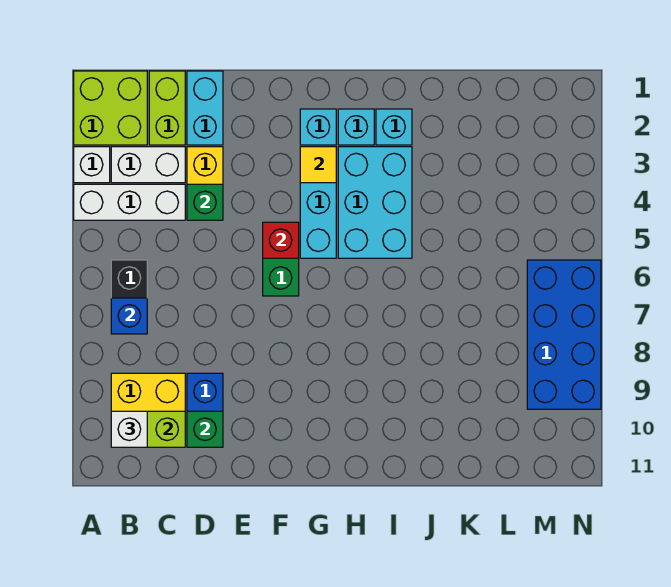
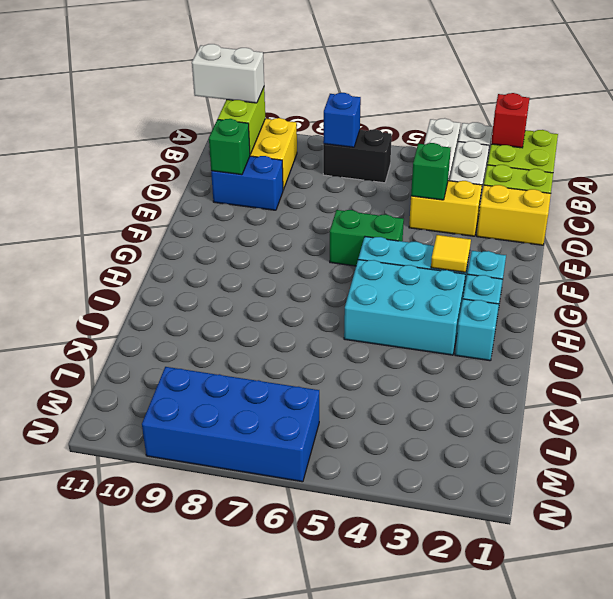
white brick B10 level 3 -> white brick B10:B11 level 3
cyan brick D1:D2 level 1 -> yellow brick D1:D2 level 1
red brick F5 level 2 -> red brick A2 level 2

